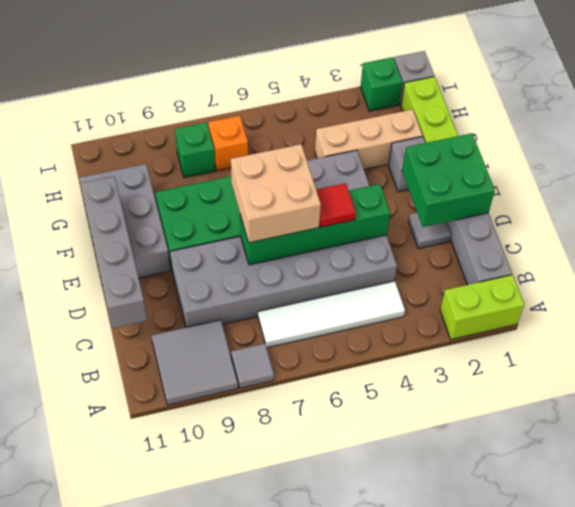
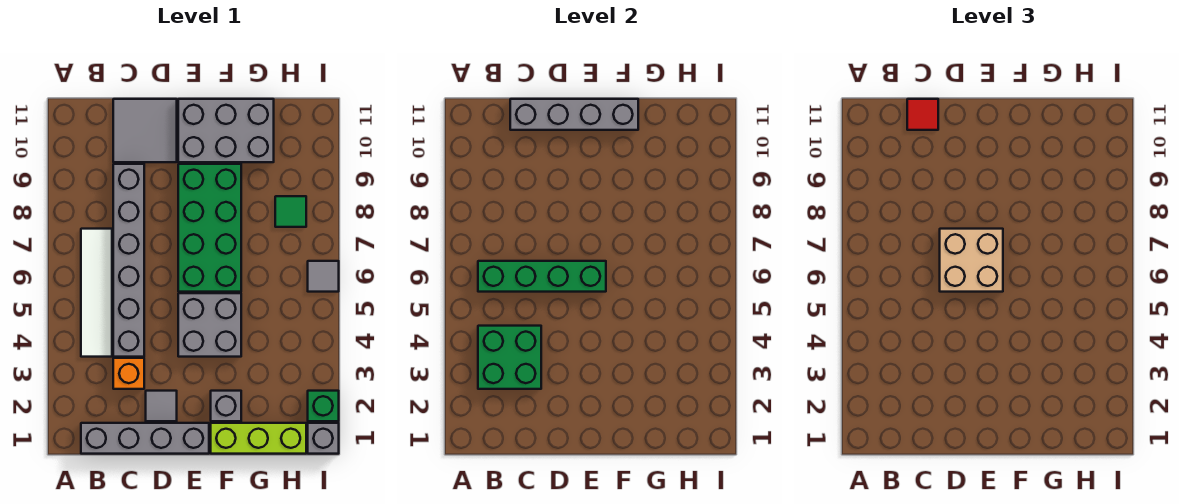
lime brick A1:A2 level 1 -> none
grey tile A8 level 1 -> grey tile I6 level 1
grey tile A9:B10 level 1 -> grey tile C10:D11 level 1
grey brick C4:D9 level 1 -> grey brick C4:C9 level 1
green brick D1:E2 level 2 -> green brick B3:C4 level 2
green brick D4:D7 level 2 -> green brick B6:E6 level 2
red tile D5 level 3 -> red tile C11 level 3
tan brick G2:G4 level 1 -> none
orange brick H7 level 1 -> orange brick C3 level 1
green brick H8 level 1 -> green tile H8 level 1

